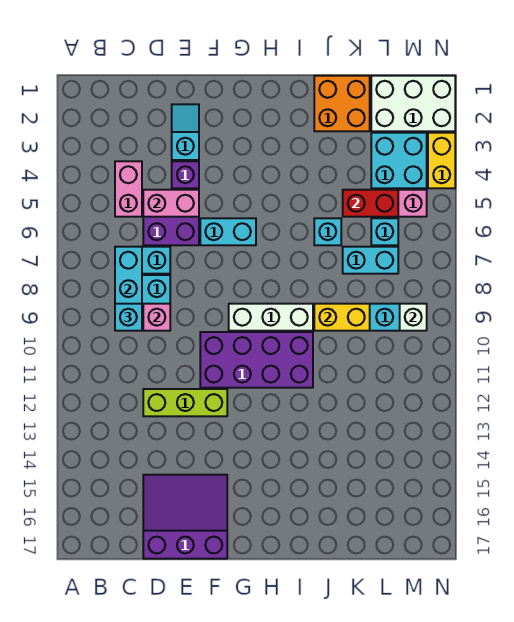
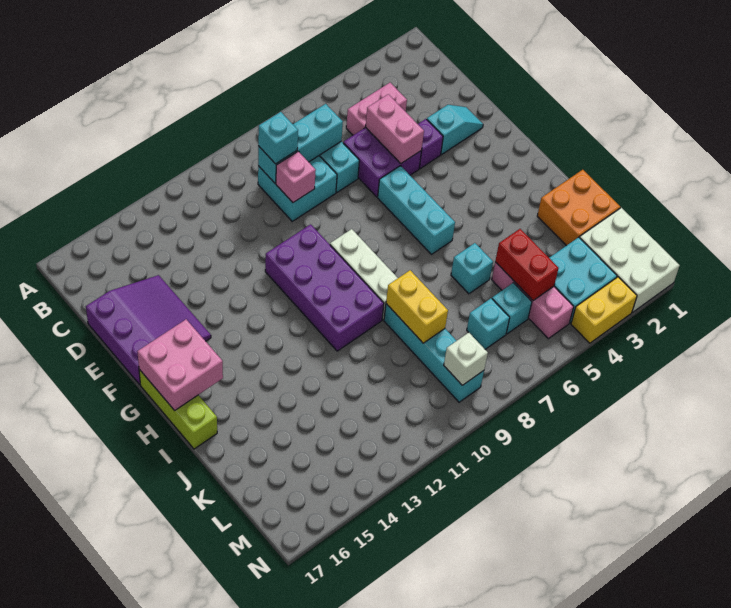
lime brick D12:F12 level 1 -> lime brick G17:I17 level 1
cyan brick F6:G6 level 1 -> cyan brick F6:H6 level 1
none -> pink brick G16:H17 level 2
cyan brick K7:L7 level 1 -> cyan brick L7 level 1

